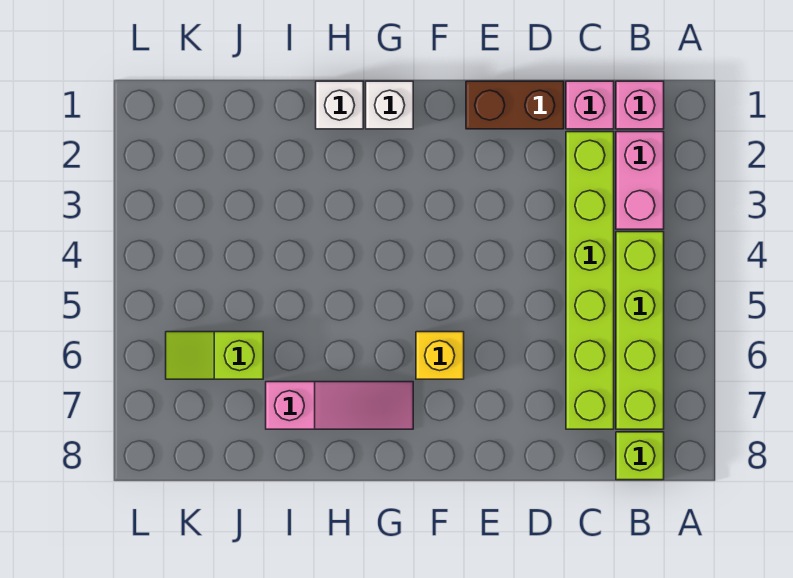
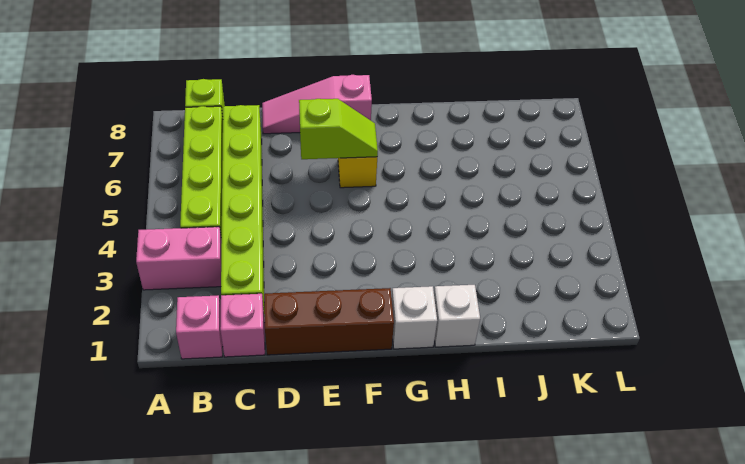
pink brick B2:B3 level 1 -> pink brick A3:B3 level 1
brown brick D1:E1 level 1 -> brown brick D1:F1 level 1
pink slope G7:I7 level 1 top I -> pink slope D8:F8 level 1 top F
lime slope J6:K6 level 1 top J -> lime slope E6:F6 level 2 top E

